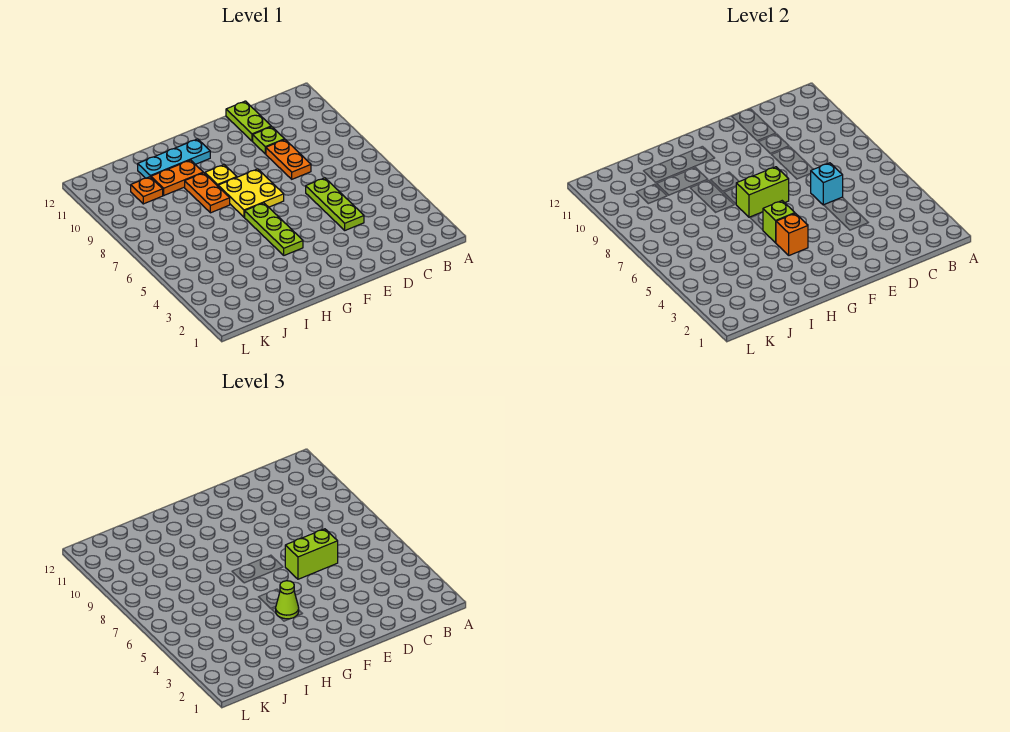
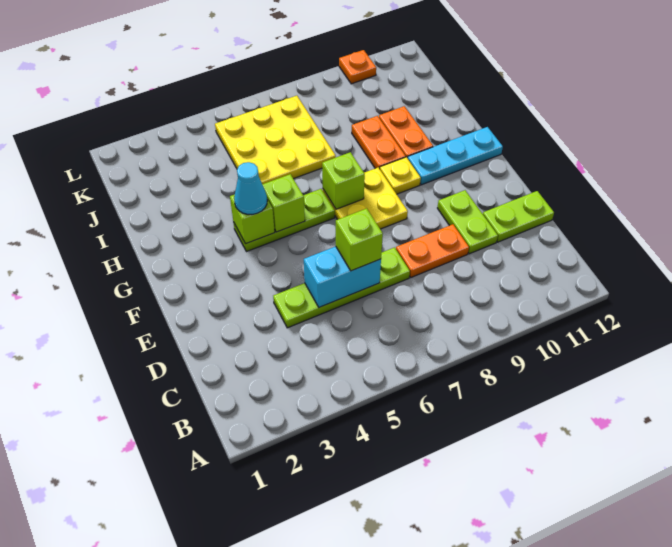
lime plate D4:D6 level 1 -> lime plate D4:D7 level 1
cyan brick D6 level 2 -> cyan brick D5:D6 level 2
lime brick D6:E6 level 3 -> lime brick D6 level 3
lime plate D10 level 1 -> lime plate D10:E10 level 1
lime brick F7:G7 level 2 -> lime brick G7 level 2
orange brick G4 level 2 -> lime brick G4 level 2
lime cone G4 level 3 -> cyan cone G4 level 3
cyan plate G11:I11 level 1 -> cyan plate G10:G12 level 1
orange plate H8:H9 level 1 -> orange plate H9:I9 level 1
none -> yellow plate I5:K7 level 1
orange plate J10 level 1 -> orange plate L10 level 1

